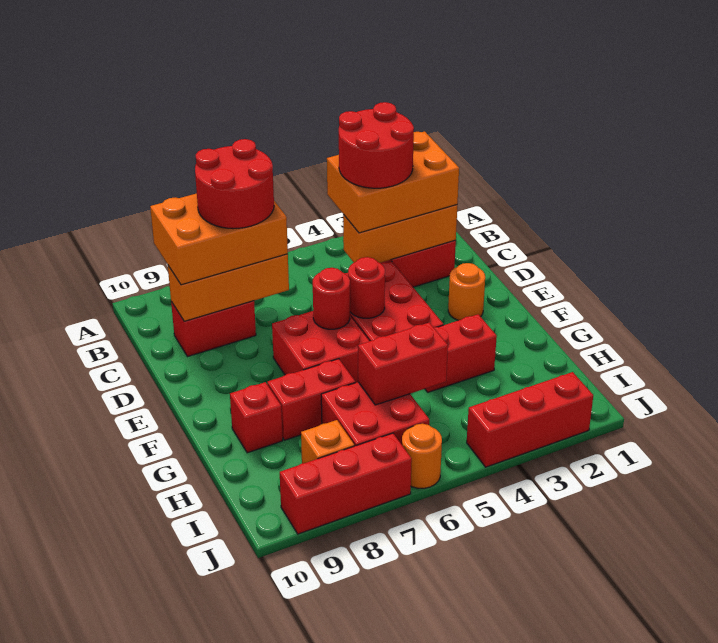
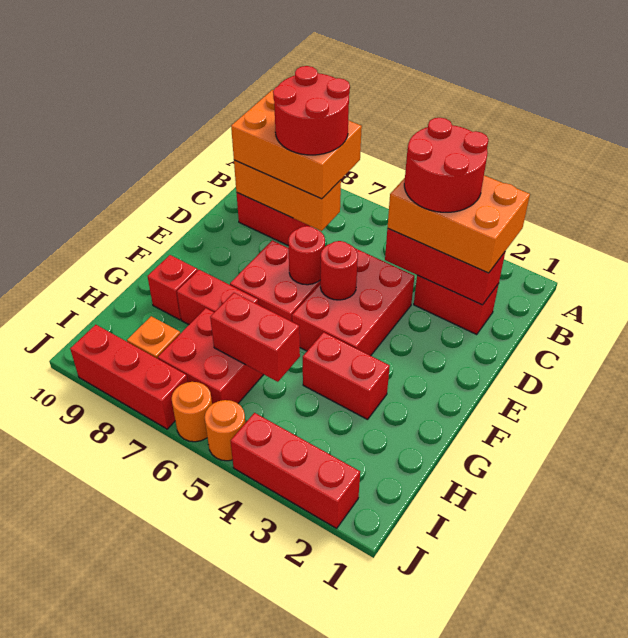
orange brick C2:C4 level 2 -> red brick C2:C4 level 2
orange round brick E2 level 1 -> orange round brick J5 level 1

